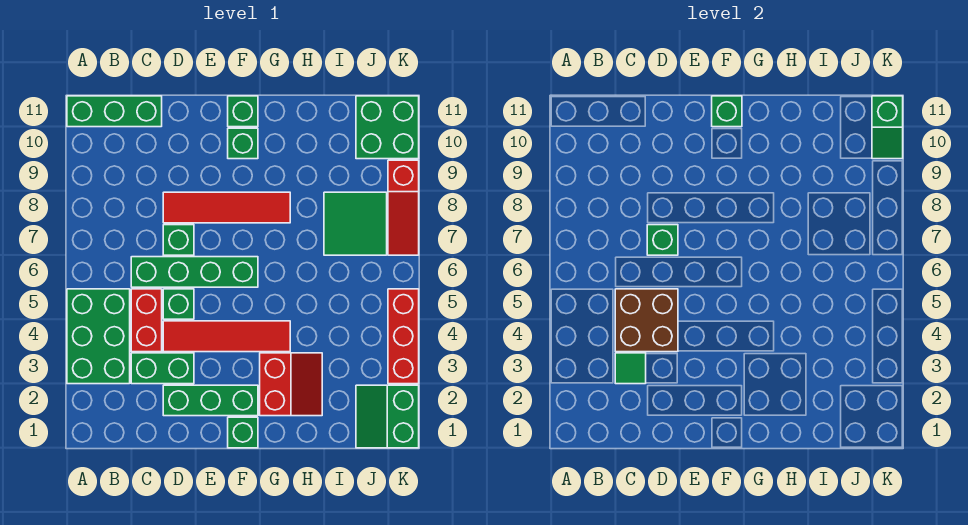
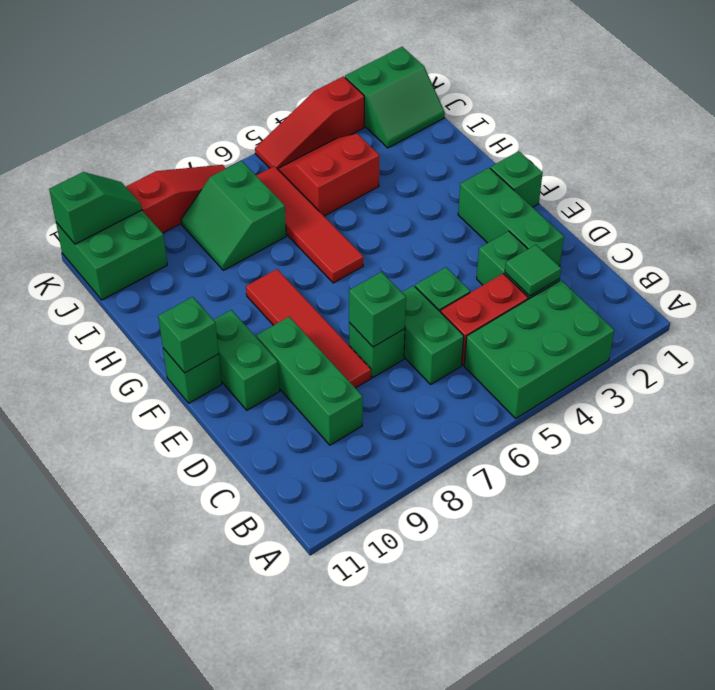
green brick A11:C11 level 1 -> green brick C9:E9 level 1
brown brick C4:D5 level 2 -> none
green brick C6:F6 level 1 -> green brick C6:D6 level 1
red tile D4:G4 level 1 -> red tile G6:J6 level 1
green brick F10 level 1 -> green brick E10:F10 level 1
red slope G2:H3 level 1 top G -> red slope I4:J5 level 1 top I
green tile I7:J8 level 1 -> green slope I7:J8 level 1 top 7
red brick K3:K5 level 1 -> red slope K3:K5 level 1 top 3

